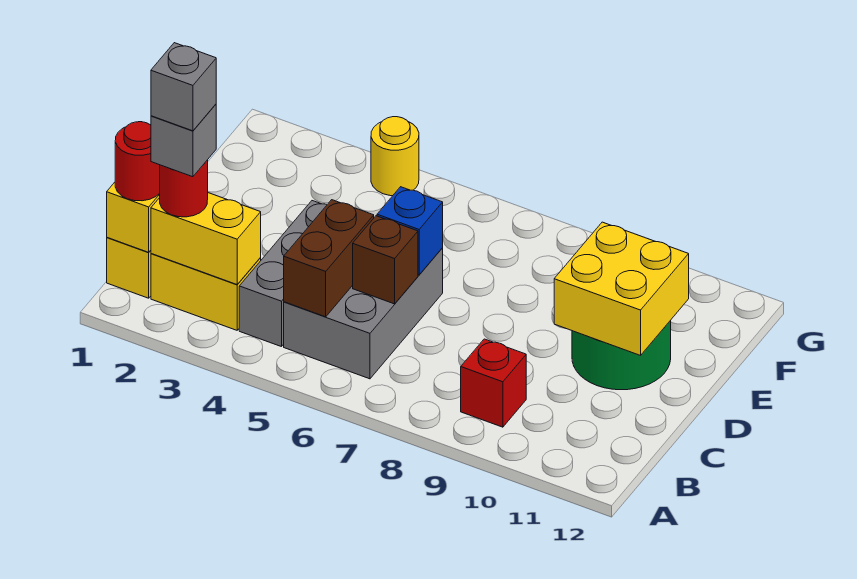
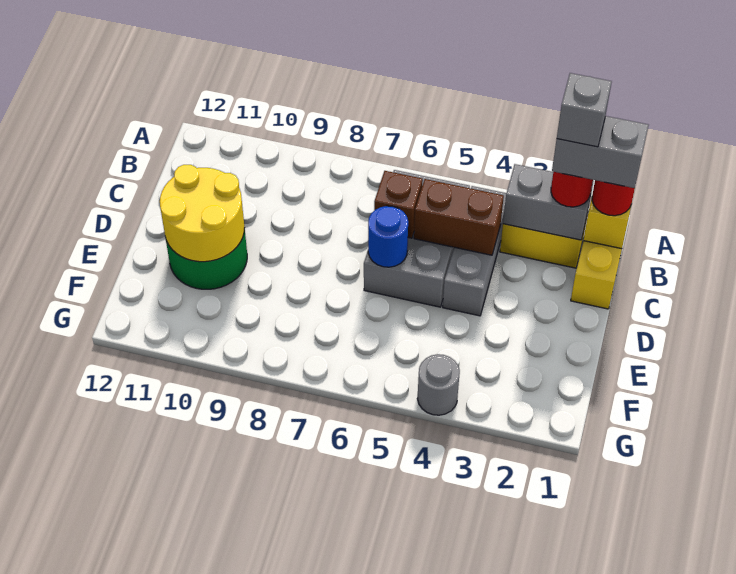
yellow brick B2:B3 level 2 -> grey brick B2:B3 level 2
grey brick B2 level 4 -> grey brick B1:B2 level 4
brown brick B5:C5 level 2 -> brown brick C4:C5 level 2
red brick B9 level 1 -> none
blue brick D6 level 2 -> blue round brick D6 level 2
yellow brick D10:E11 level 2 -> yellow round brick D10:E11 level 2
yellow round brick G4 level 1 -> grey round brick G4 level 1

